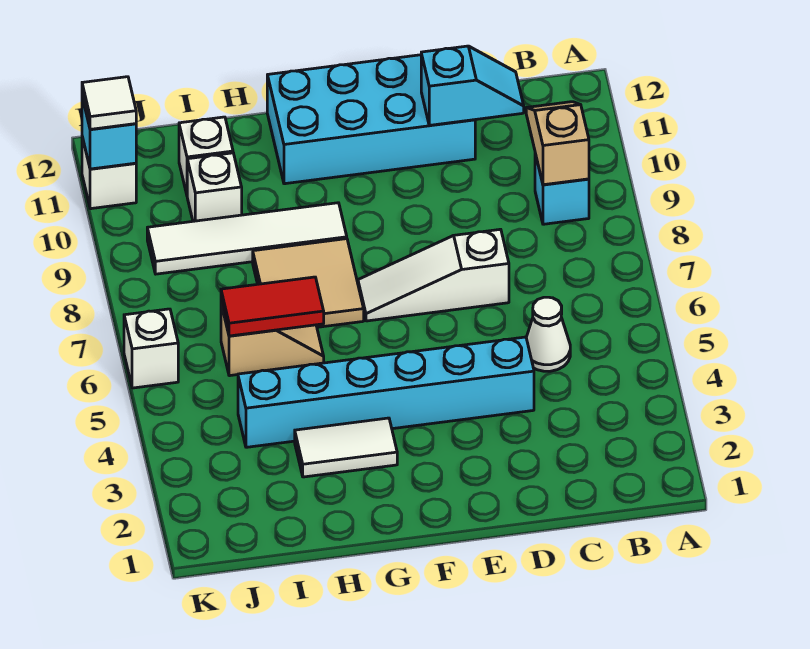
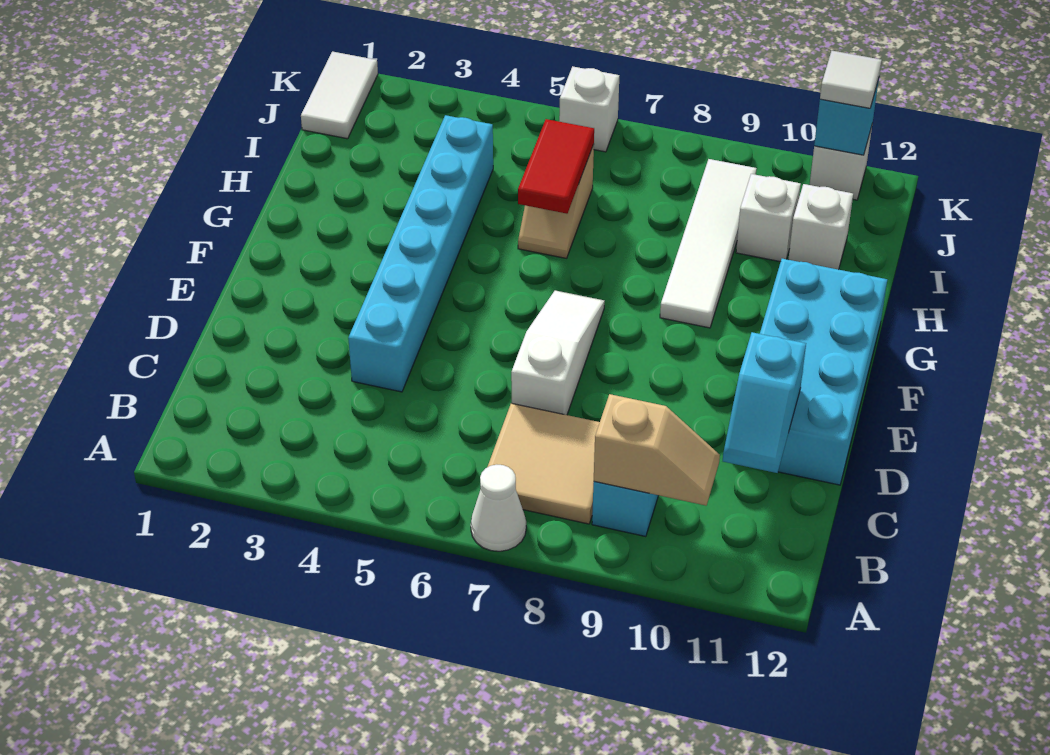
white cone C5 level 1 -> white cone A7 level 1
white tile G3:H3 level 1 -> white tile J1:K1 level 1
tan tile G7:H8 level 1 -> tan tile B7:C8 level 1

